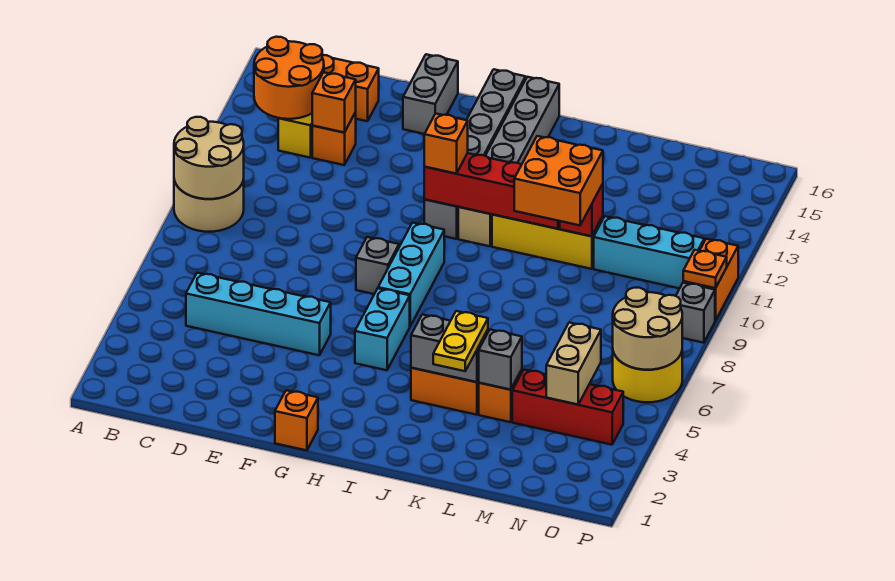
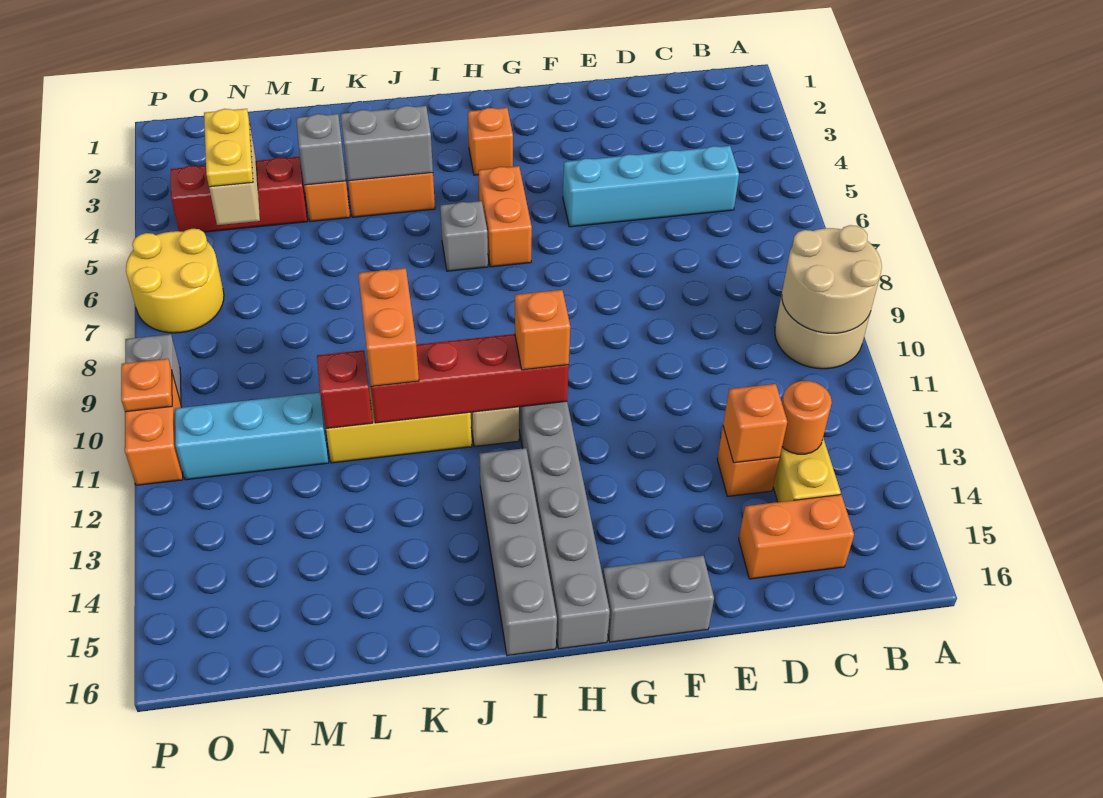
orange round brick B13:C14 level 2 -> orange round brick C13 level 2
grey brick F15:F16 level 1 -> grey brick F16:G16 level 1
orange brick G1 level 1 -> orange brick H3 level 1
grey brick G8 level 1 -> grey brick I6 level 1
cyan brick H5:H6 level 1 -> orange brick H5:H6 level 1
cyan brick H7:H9 level 1 -> none
yellow plate K3:K4 level 3 -> yellow plate N4:N5 level 3
orange brick K10:L11 level 3 -> orange brick K10:K11 level 3
tan round brick O6:P7 level 2 -> none

